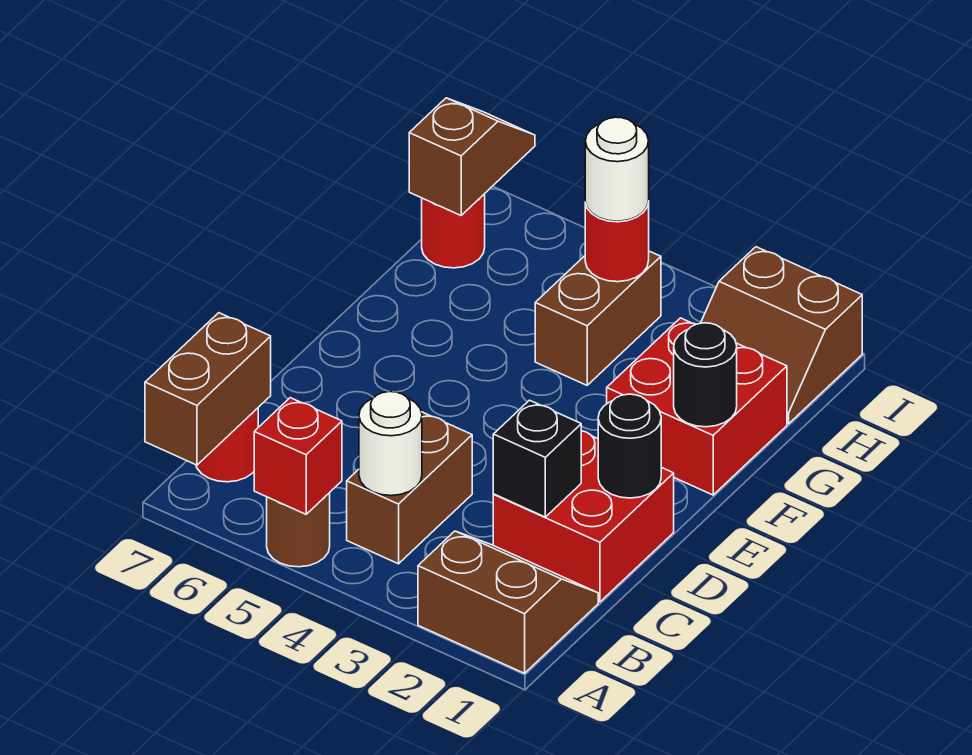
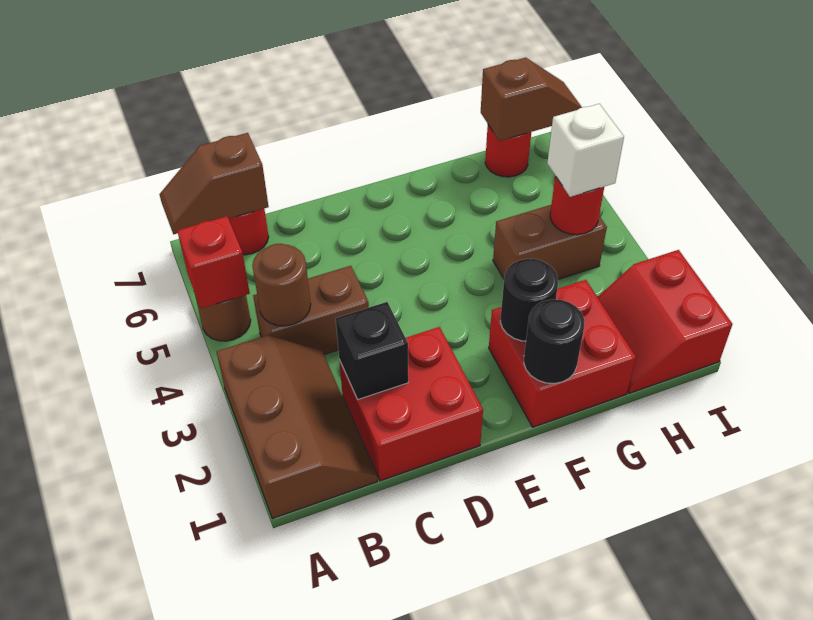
brown slope A1:B2 level 1 top A -> brown slope A1:B3 level 1 top A
brown brick A7:B7 level 2 -> brown slope A7:B7 level 2 top B
white round brick B4 level 2 -> brown round brick B4 level 2
black round brick D1 level 2 -> black round brick F2 level 2
brown slope H1:I2 level 1 top I -> red slope H1:I2 level 1 top I
white round brick H4 level 3 -> white brick H4 level 3

